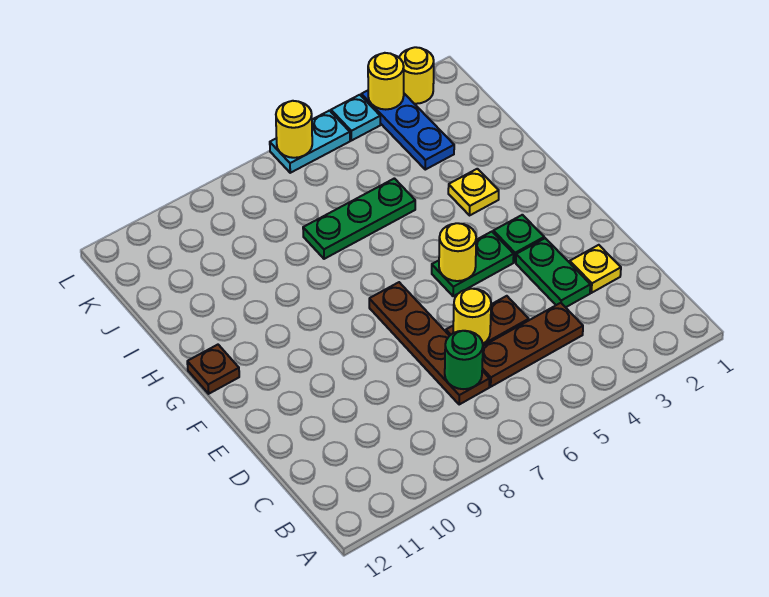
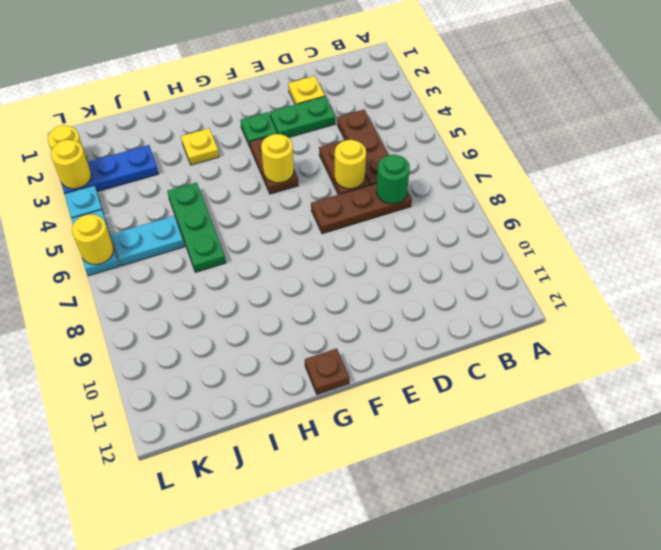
brown plate C7:F7 level 1 -> brown plate C7:E7 level 1
green plate F4:F5 level 1 -> brown plate F4:F5 level 1
none -> cyan plate J6:K6 level 1

